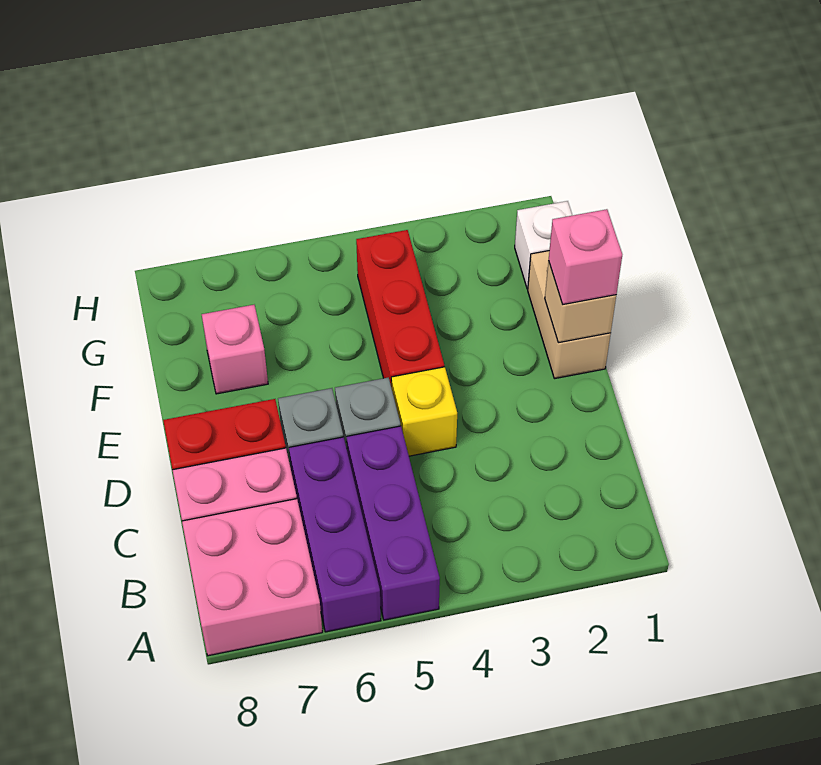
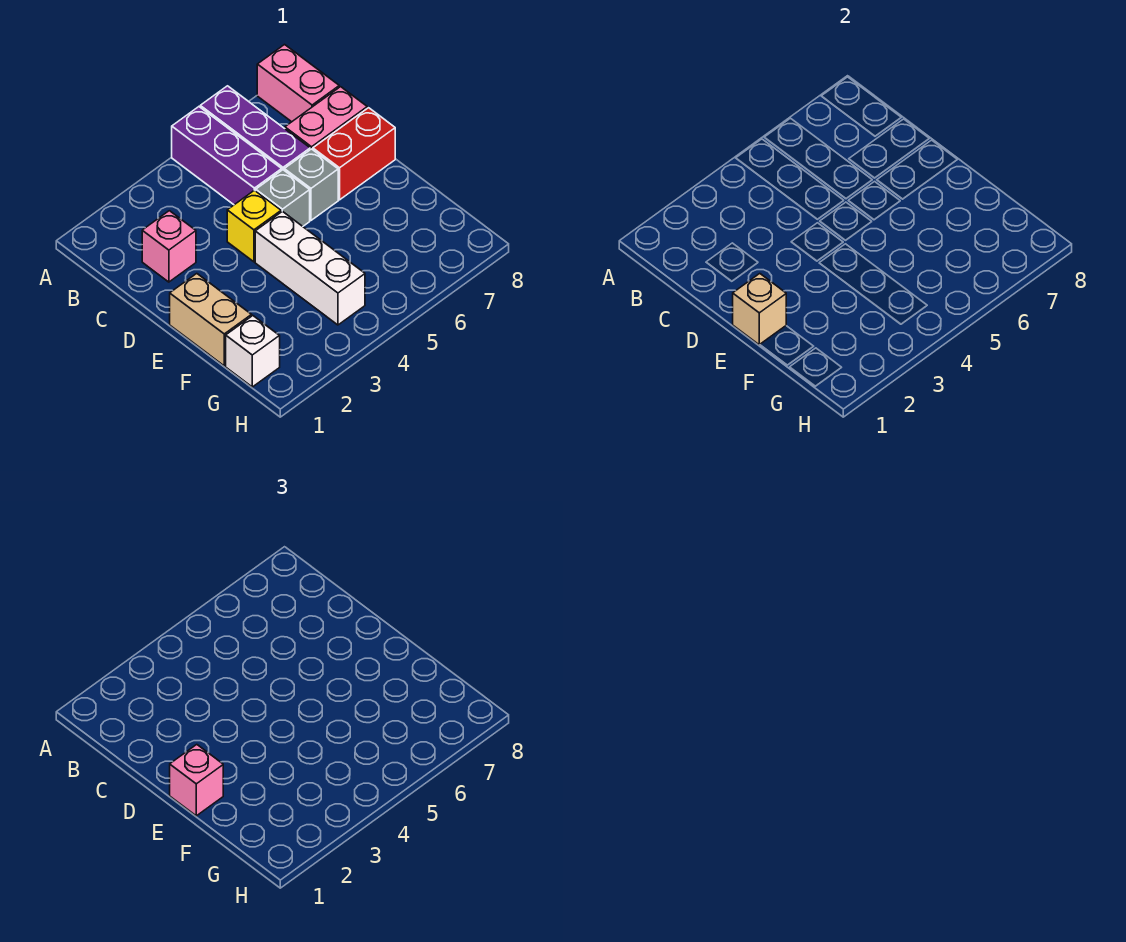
pink brick A7:B8 level 1 -> pink brick A8:B8 level 1
red brick E4:G4 level 1 -> white brick E4:G4 level 1
pink brick F7 level 1 -> pink brick C2 level 1

